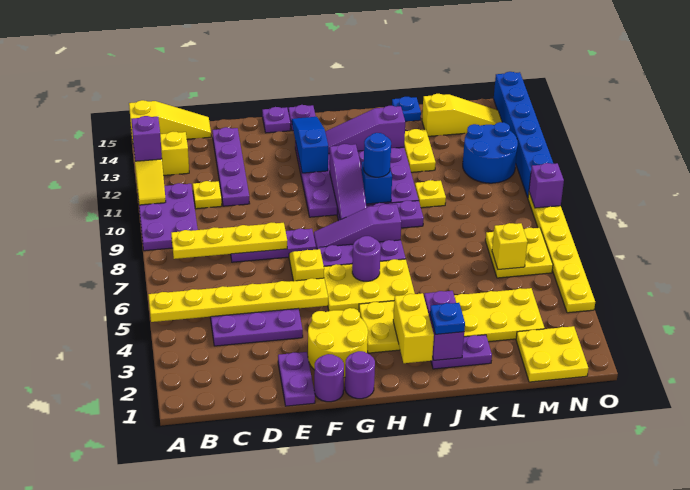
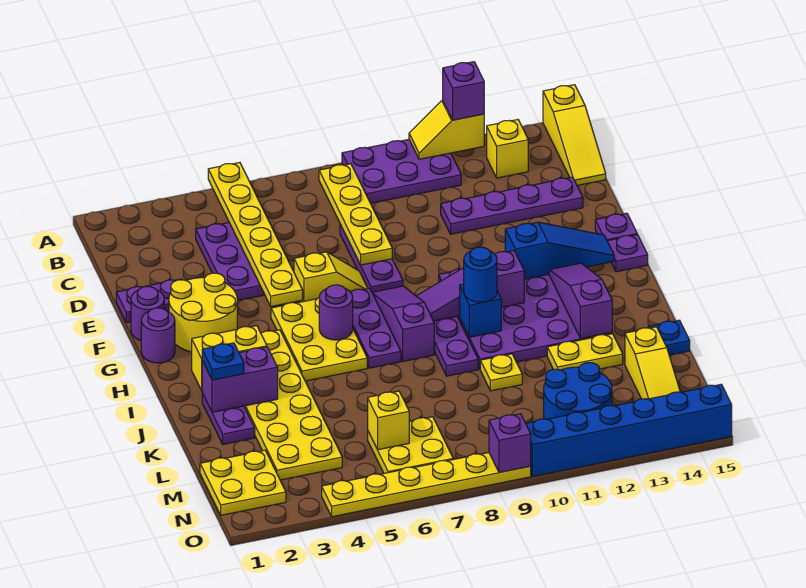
yellow plate C11 level 1 -> none

